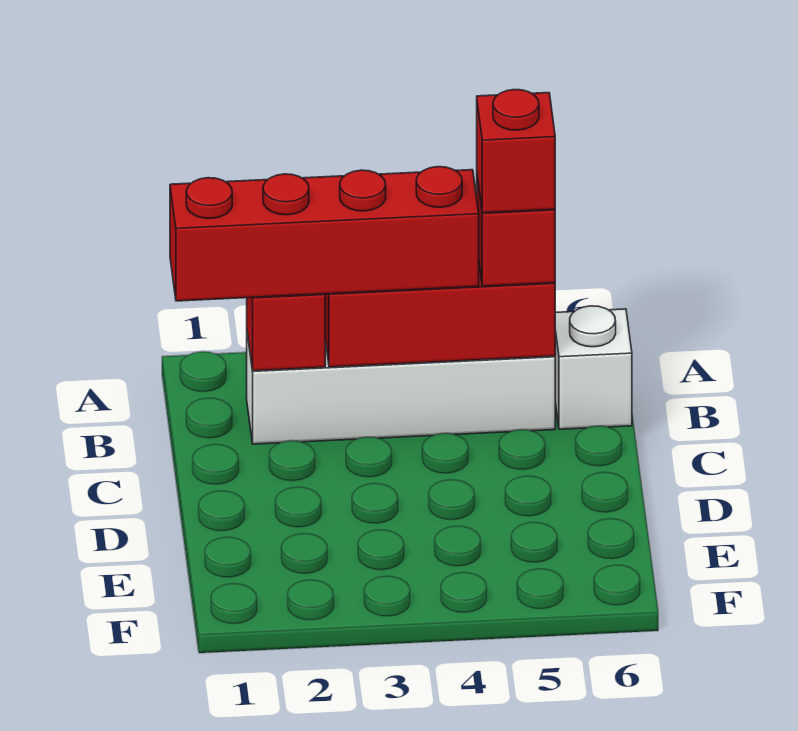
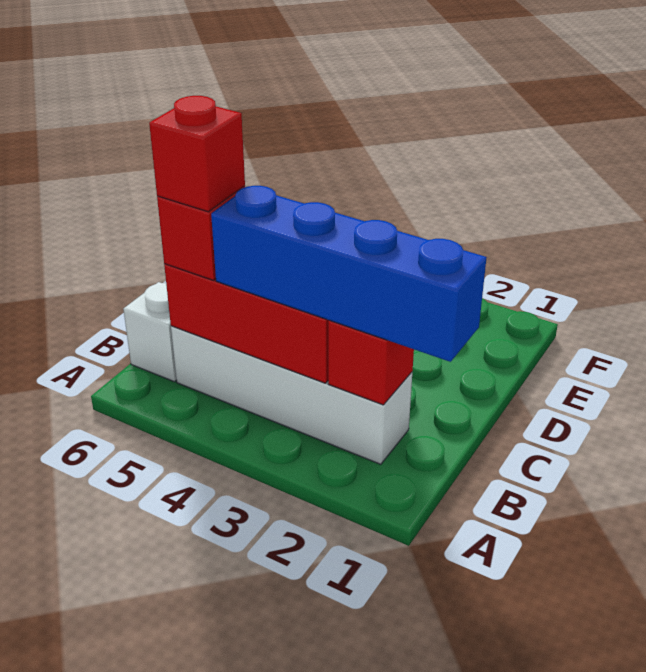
red brick B1:B4 level 3 -> blue brick B1:B4 level 3

